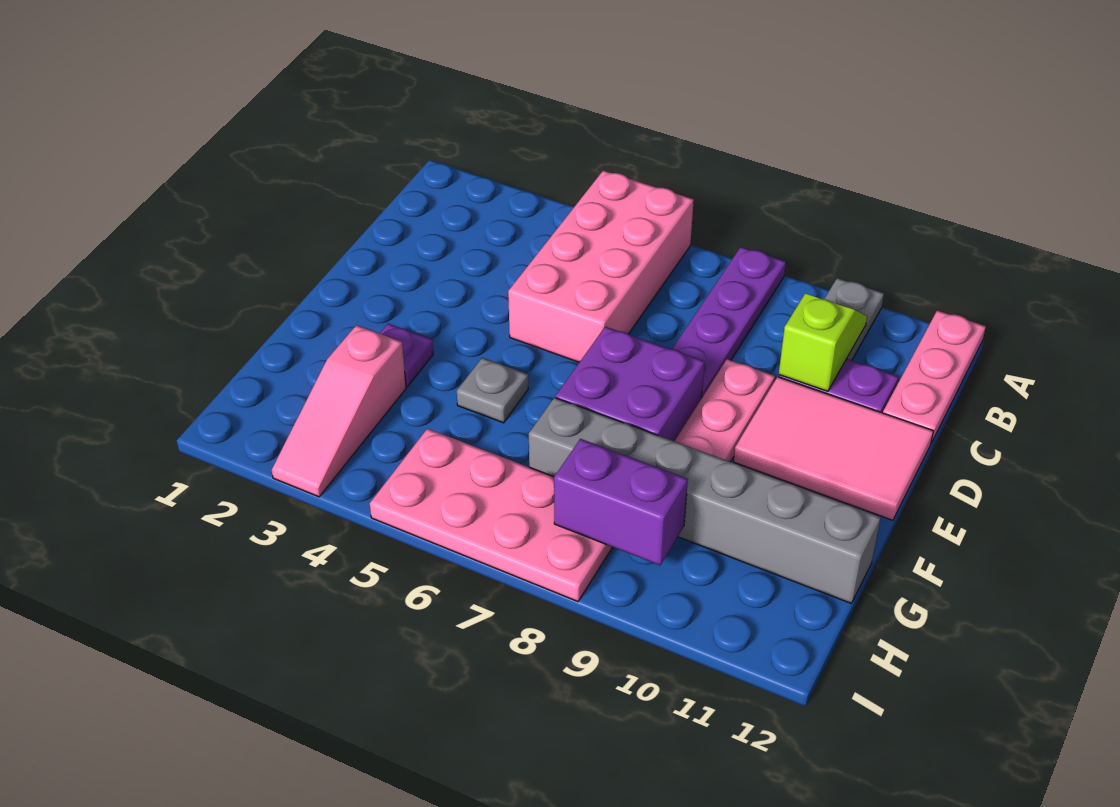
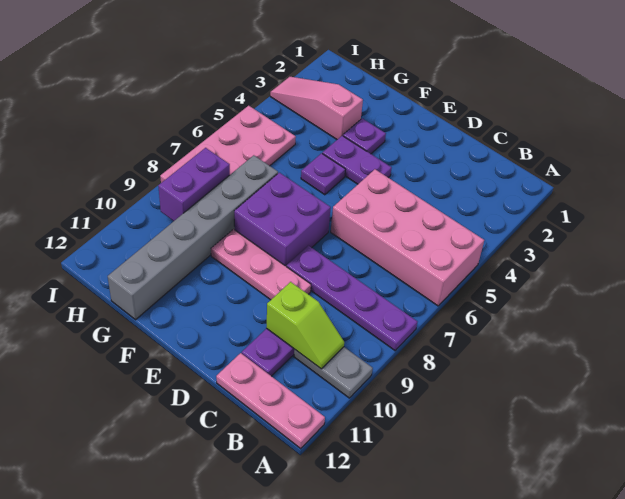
pink tile D10:E12 level 1 -> none
none -> purple plate E4:F4 level 1
grey plate F5 level 1 -> purple plate F5 level 1

